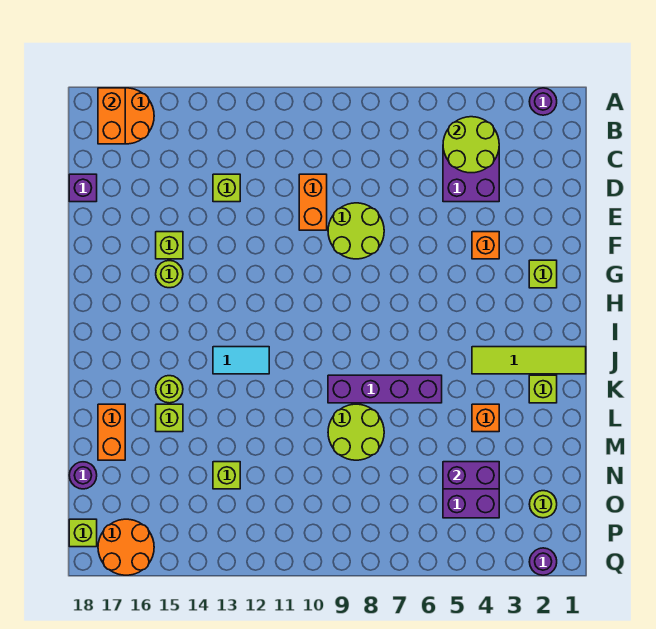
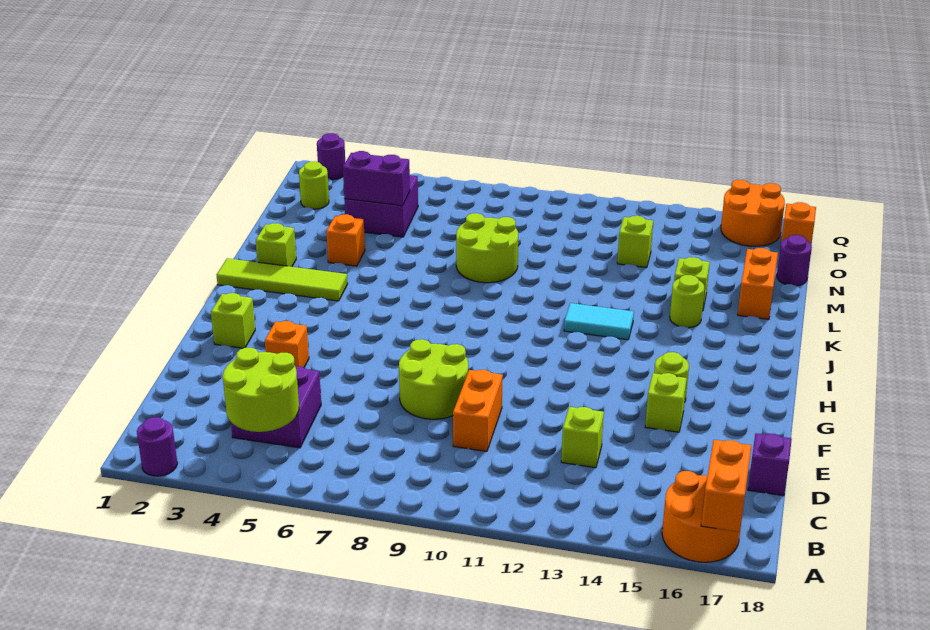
purple brick K6:K9 level 1 -> none
lime brick P18 level 1 -> orange brick P18 level 1

